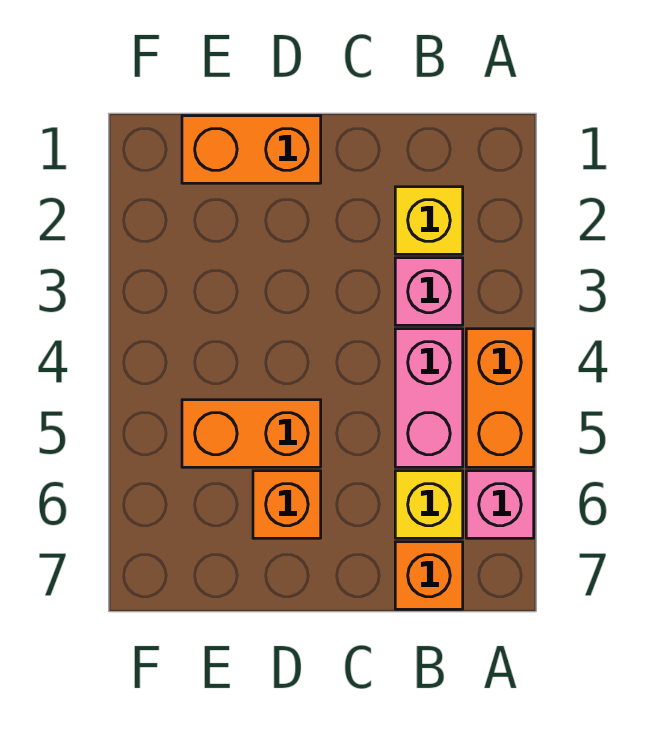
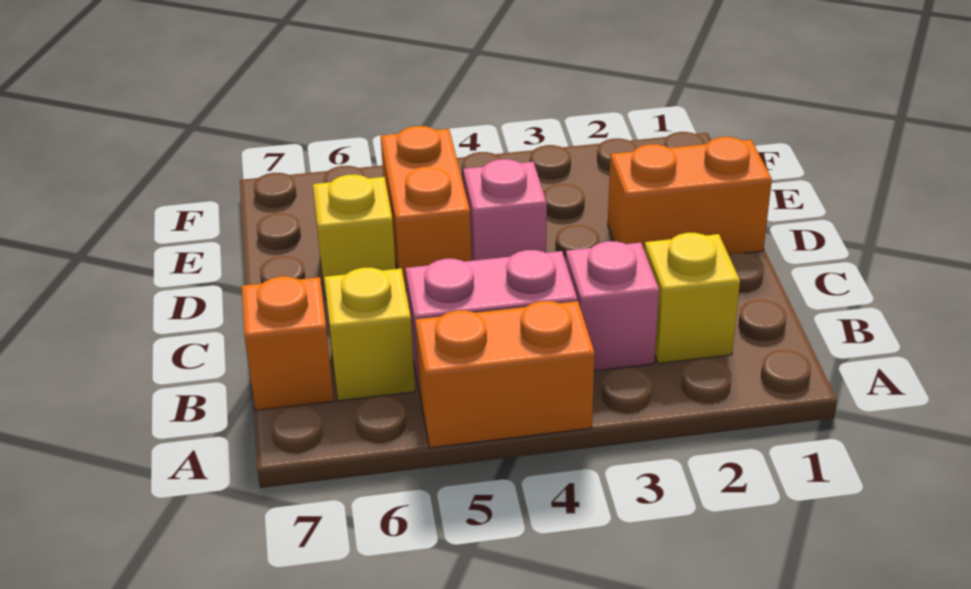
pink brick A6 level 1 -> pink brick D4 level 1
orange brick D1:E1 level 1 -> orange brick D1:D2 level 1
orange brick D6 level 1 -> yellow brick D6 level 1

